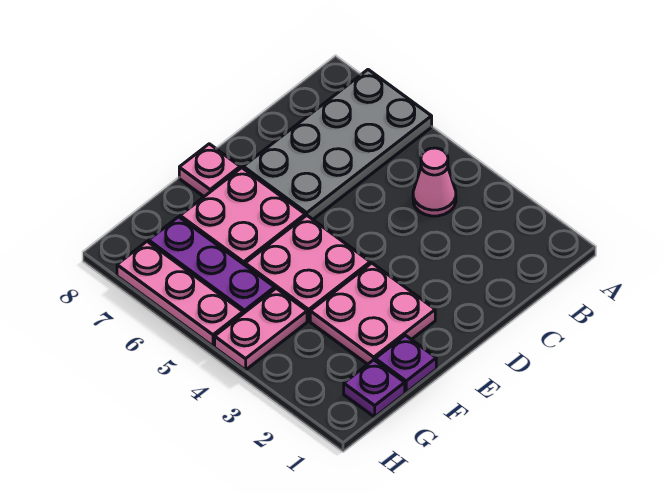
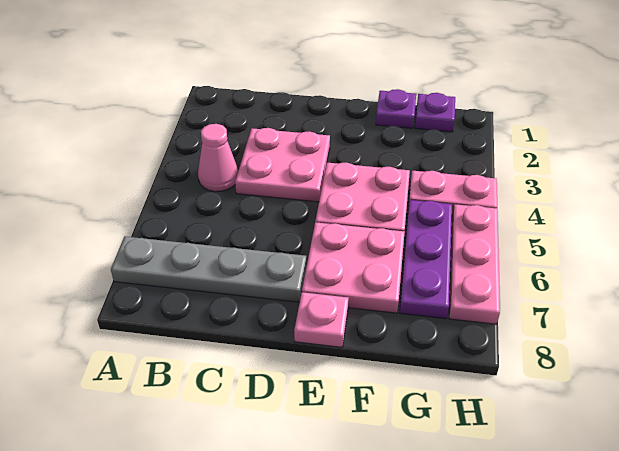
grey plate A6:D7 level 1 -> grey plate A7:D7 level 1
pink plate E2:F3 level 1 -> pink plate C3:D4 level 1

